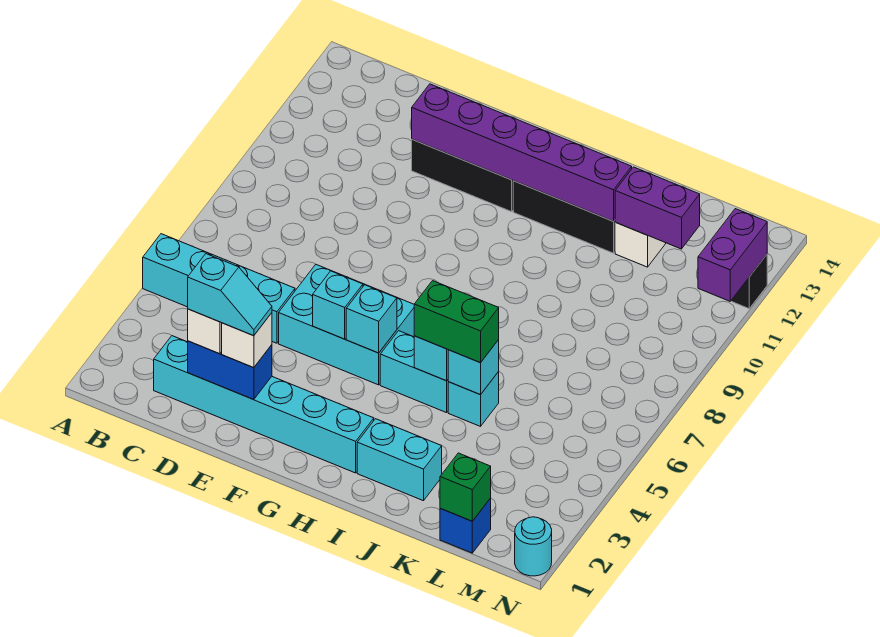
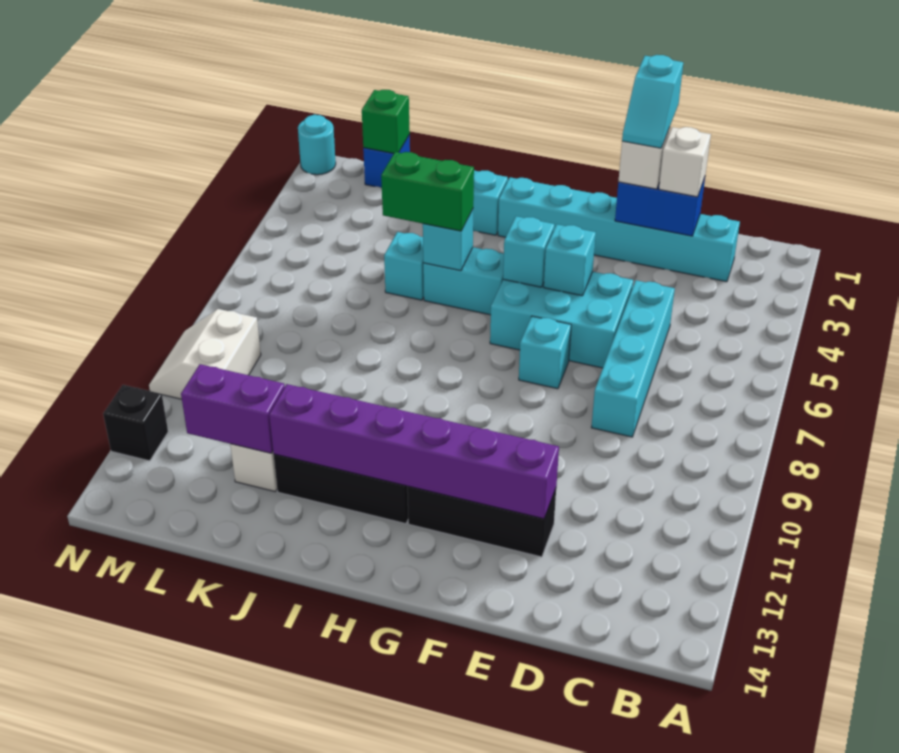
cyan brick A5:D5 level 1 -> cyan brick D5:D8 level 1
cyan slope D2:E2 level 4 top D -> cyan slope E1:E2 level 4 top 1
cyan brick J5 level 2 -> cyan brick F7 level 1
none -> white slope M9:N10 level 1 top M
purple brick N11:N12 level 2 -> none

